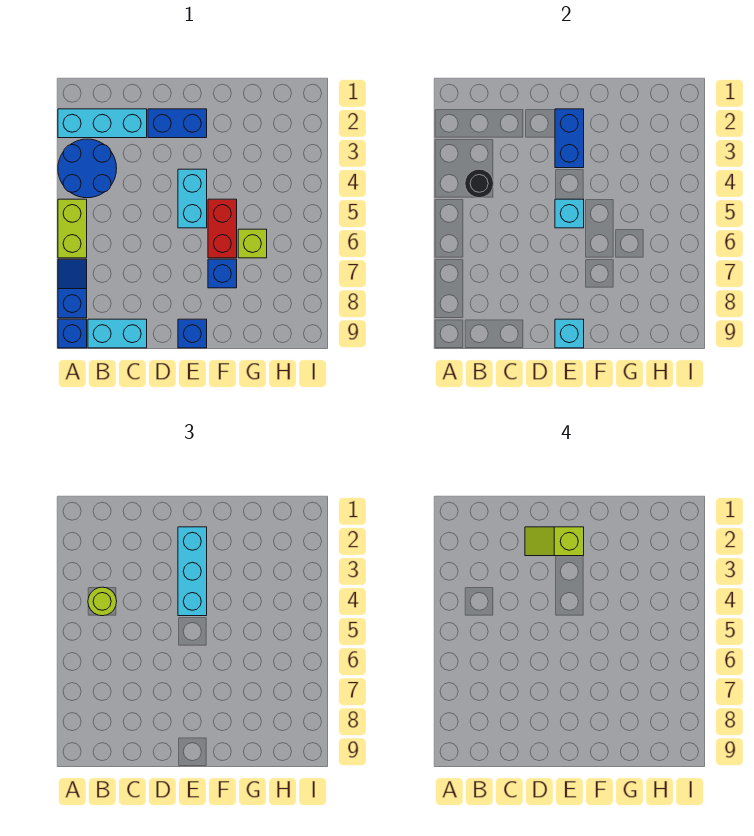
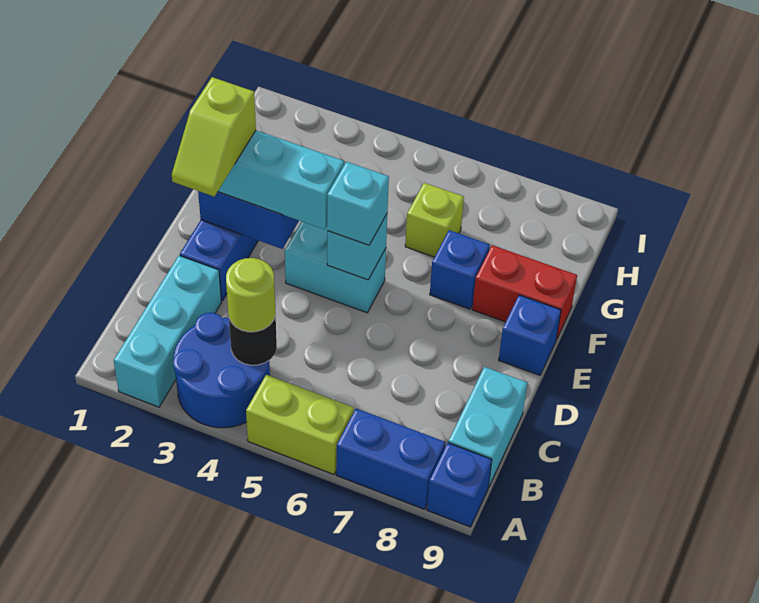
blue slope A7:A8 level 1 top 8 -> blue brick A7:A8 level 1
cyan brick E9 level 2 -> cyan brick E5 level 3
red brick F5:F6 level 1 -> red brick F8:F9 level 1

